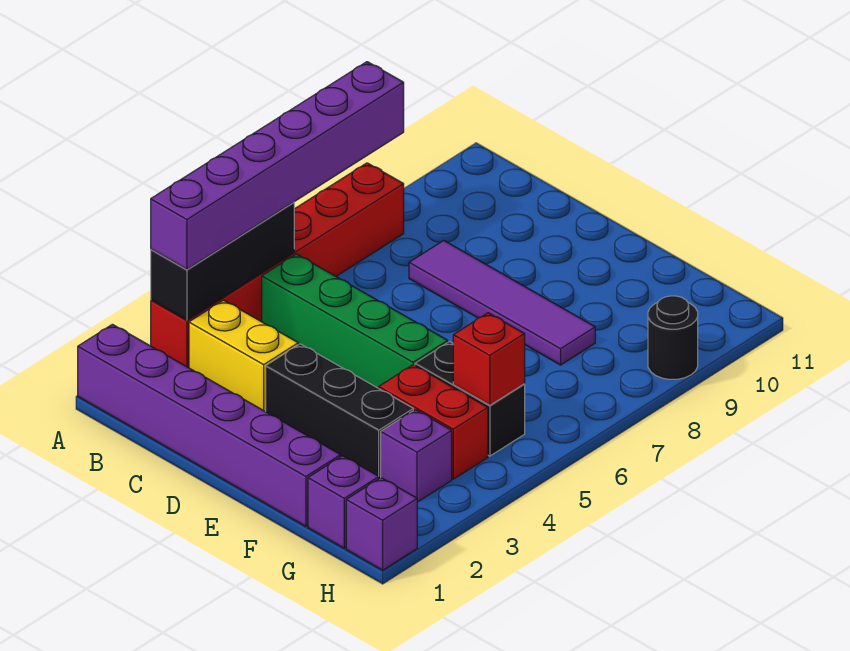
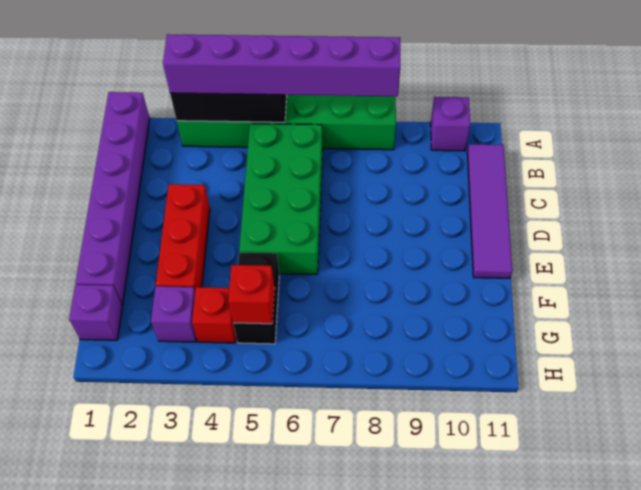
red brick A3:A8 level 1 -> green brick A3:A8 level 1
yellow brick B3:C3 level 1 -> none
green brick B5:E5 level 1 -> green brick B5:E6 level 1
purple tile C8:F8 level 1 -> purple tile B11:E11 level 1
black brick D3:F3 level 1 -> red brick D3:F3 level 1
red brick F4:G4 level 1 -> red brick G4 level 1
purple brick H1 level 1 -> purple brick A10 level 1
black round brick H9 level 1 -> none

